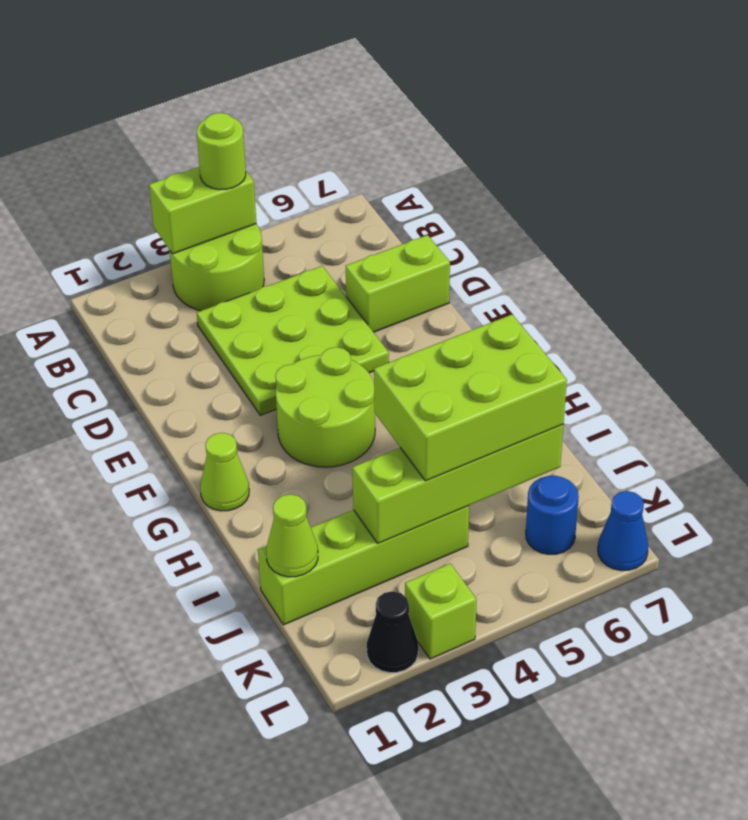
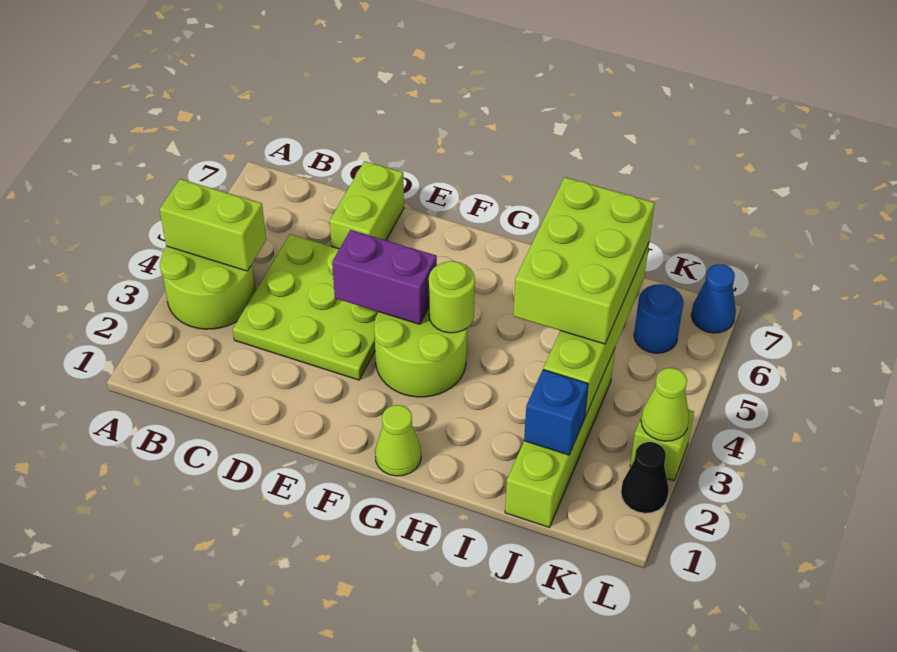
lime brick A3:A4 level 2 -> lime brick A4:B4 level 2
lime round brick A4 level 3 -> lime round brick G4 level 2
none -> purple brick E4:F4 level 2
lime cone J1 level 2 -> lime cone L3 level 2
none -> blue brick J2 level 2

